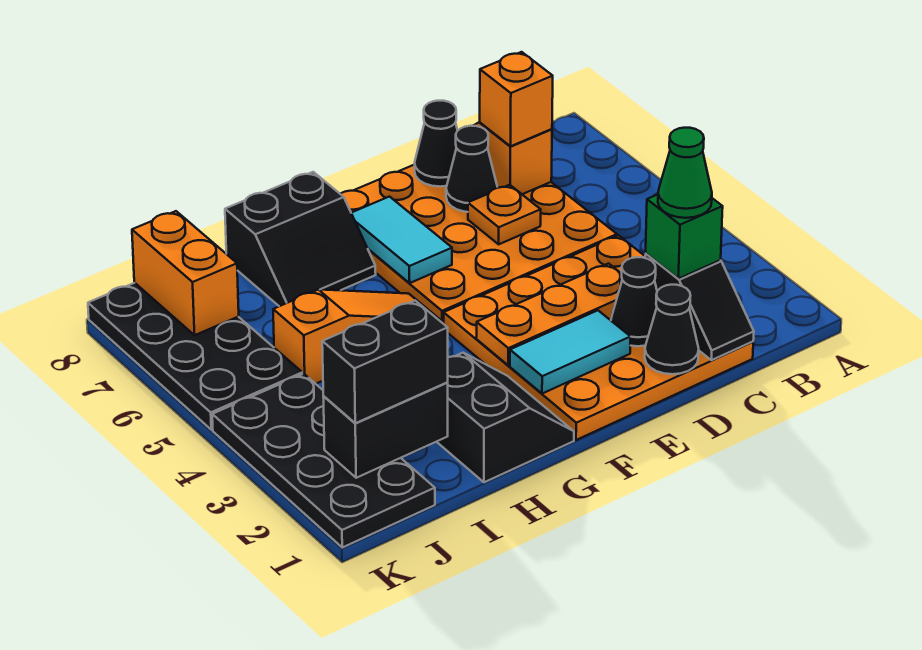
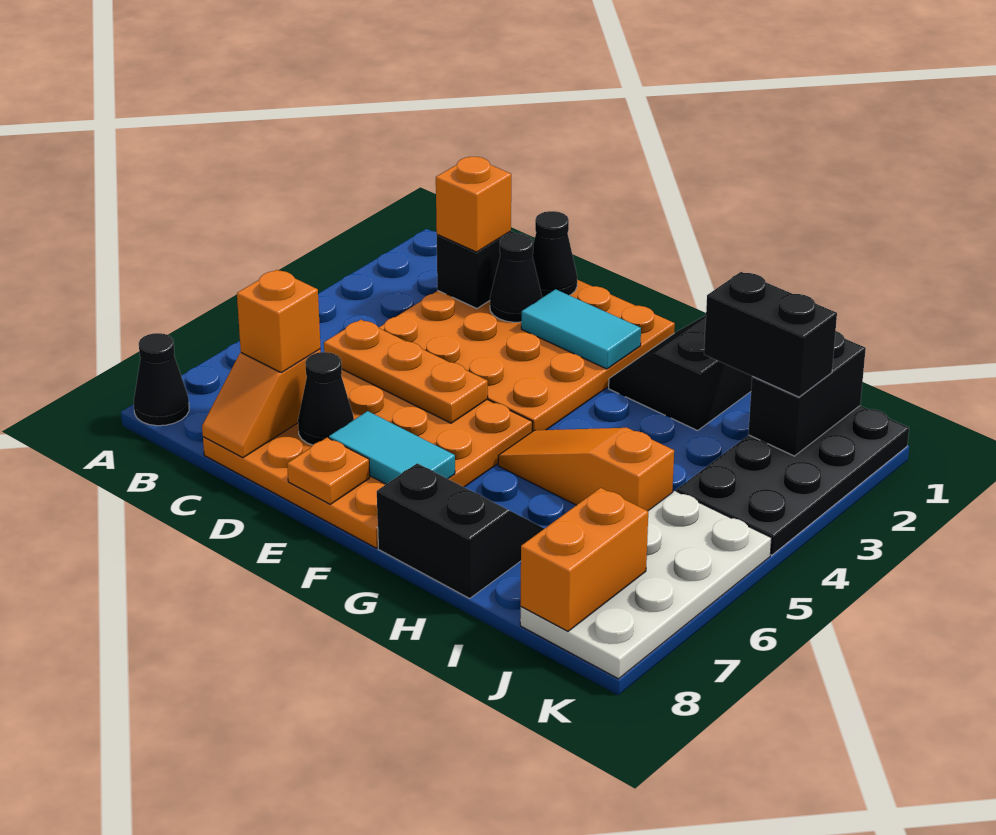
green brick C2 level 3 -> orange brick C2 level 3
green cone C2 level 4 -> none
orange plate D3:F3 level 2 -> orange plate C5:E5 level 2
orange plate D6 level 2 -> orange plate E8 level 2
black cone D8 level 2 -> black cone A8 level 1
cyan tile F6:F7 level 2 -> cyan tile E7:F7 level 2
black brick I2:J2 level 2 -> black brick J1:J2 level 2
black plate J5:K8 level 1 -> white plate J5:K8 level 1

